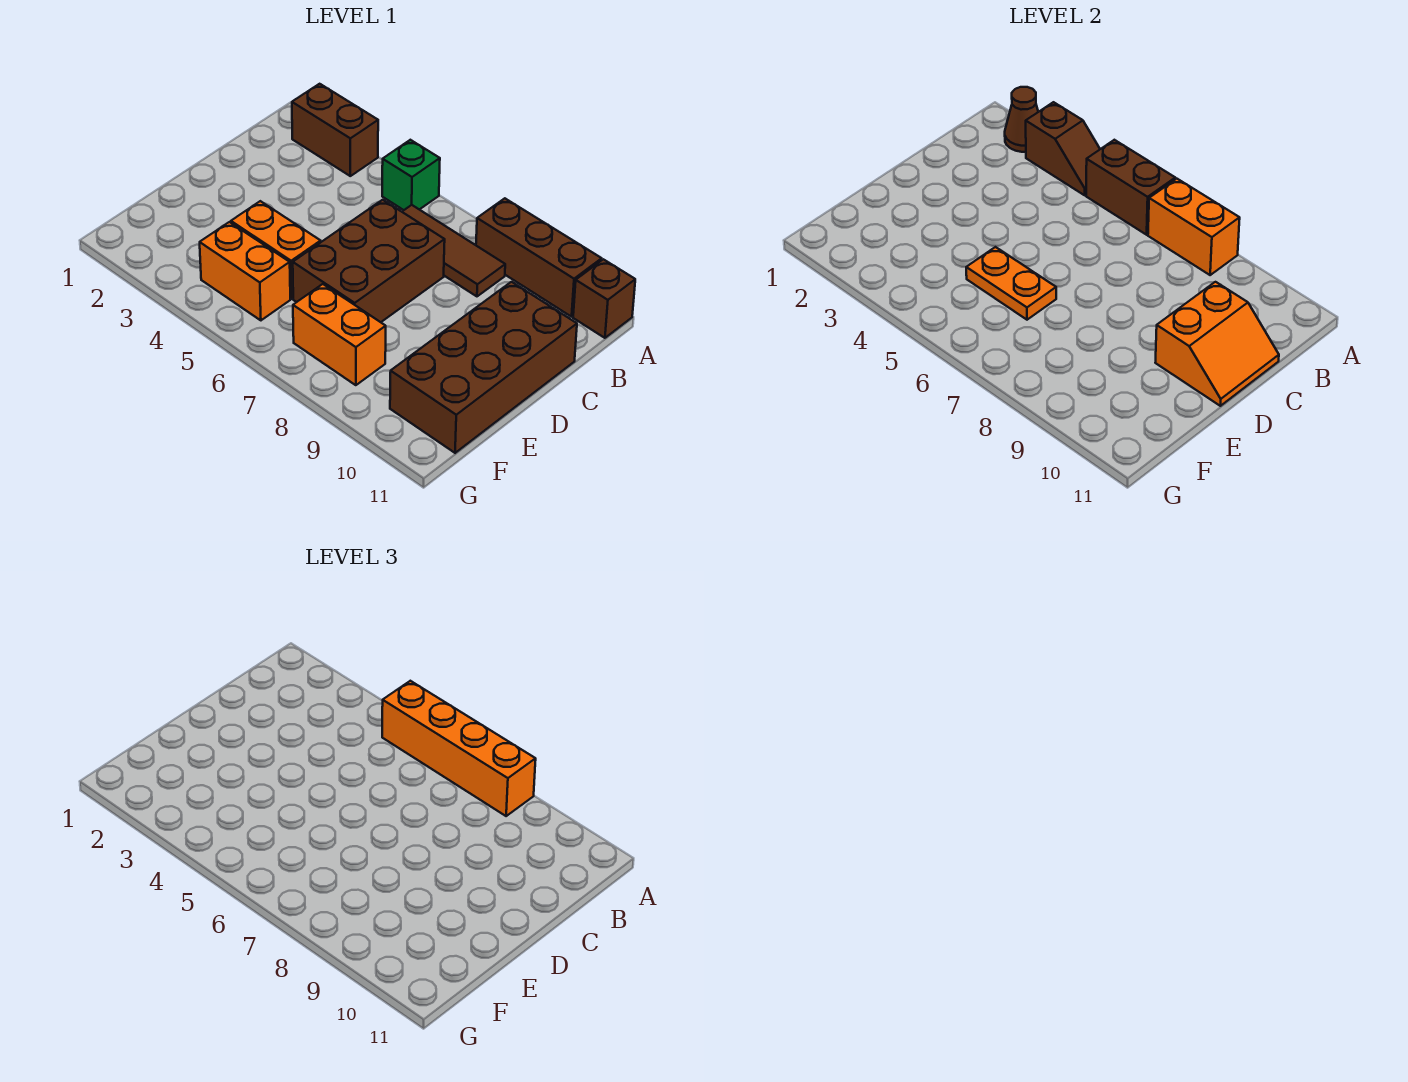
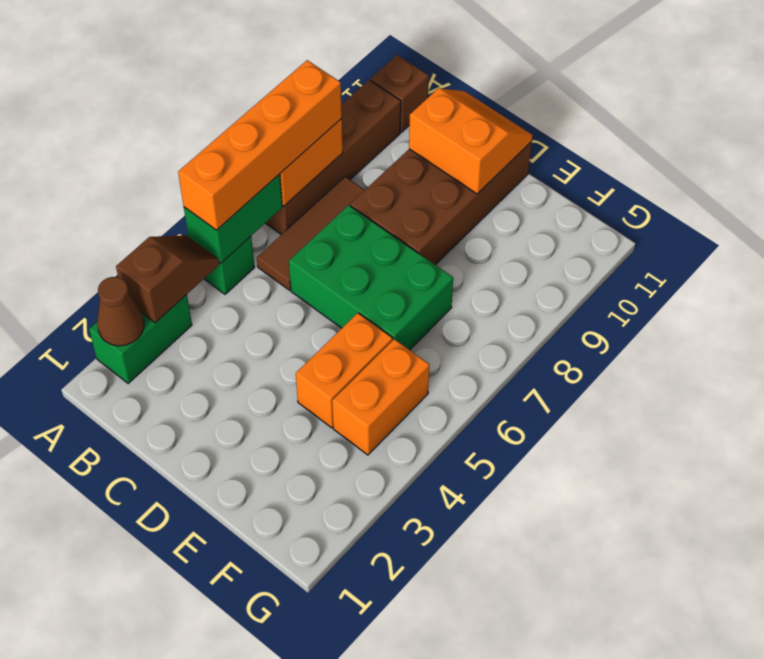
brown brick A2:A3 level 1 -> green brick A2:A3 level 1
brown brick A5:A6 level 2 -> green brick A5:A6 level 2
brown brick A8:A10 level 1 -> brown brick A7:A10 level 1
brown brick C6:E7 level 1 -> green brick C6:E7 level 1
brown brick C10:F11 level 1 -> brown brick C8:D11 level 1
orange plate E5:E6 level 2 -> none
orange brick F7:F8 level 1 -> none

